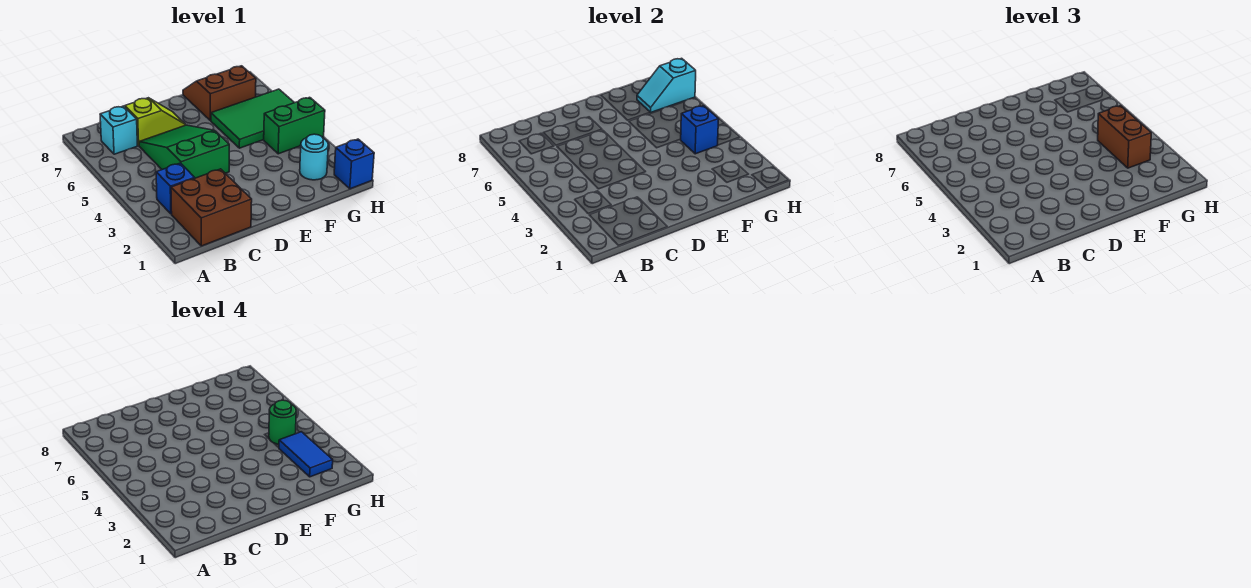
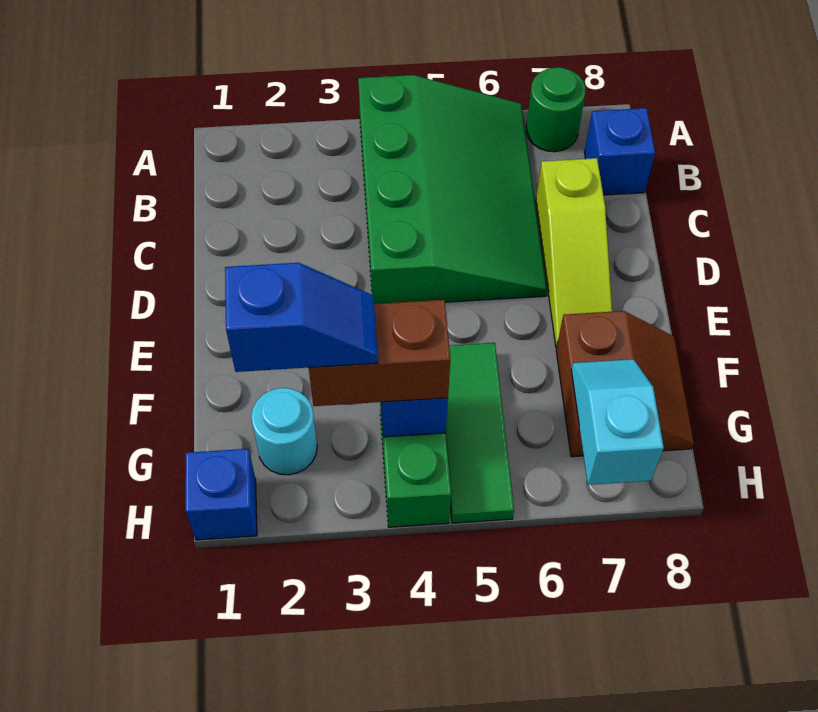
brown brick B1:C2 level 1 -> none
blue brick B3 level 1 -> blue brick B8 level 1
cyan brick B7 level 1 -> none
green slope C4:D6 level 1 top 4 -> green slope A4:D6 level 1 top 4
lime slope C7:D7 level 1 top C -> lime slope C7:E7 level 1 top C
green tile F5:H6 level 1 -> green tile F5:H5 level 1
blue tile G2:G3 level 4 -> blue slope G2:G3 level 4 top 2
green round brick G4 level 4 -> green round brick A7 level 1

